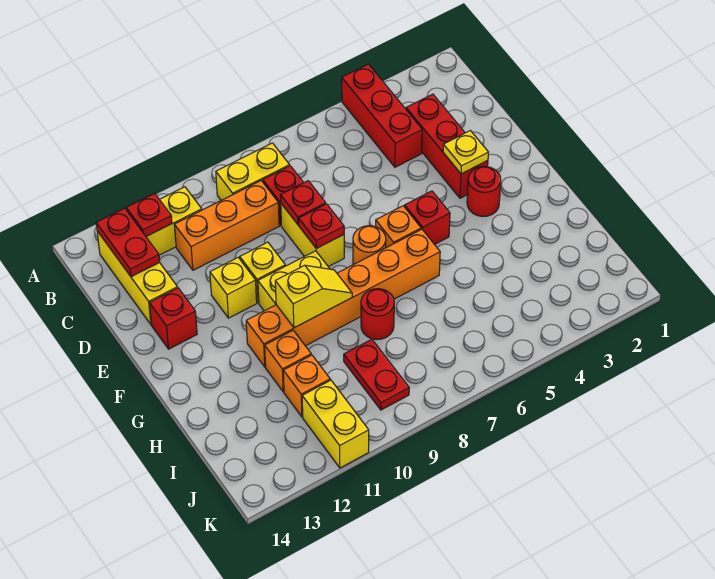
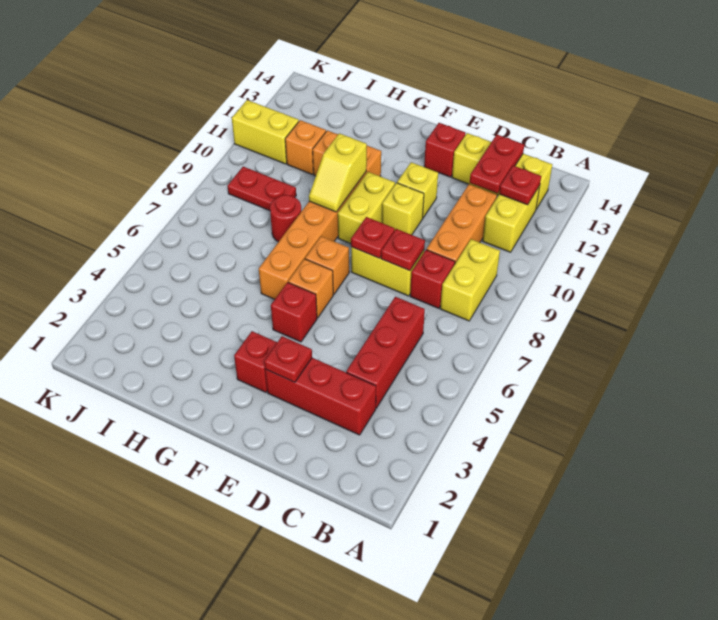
red brick A4:C4 level 1 -> red brick C4:C6 level 1
red plate B13:C13 level 2 -> red plate C12:C13 level 2
yellow plate E3 level 2 -> red plate E3 level 2
red round brick F3 level 1 -> red brick F3 level 1
orange round brick F7 level 1 -> orange brick F7 level 1

